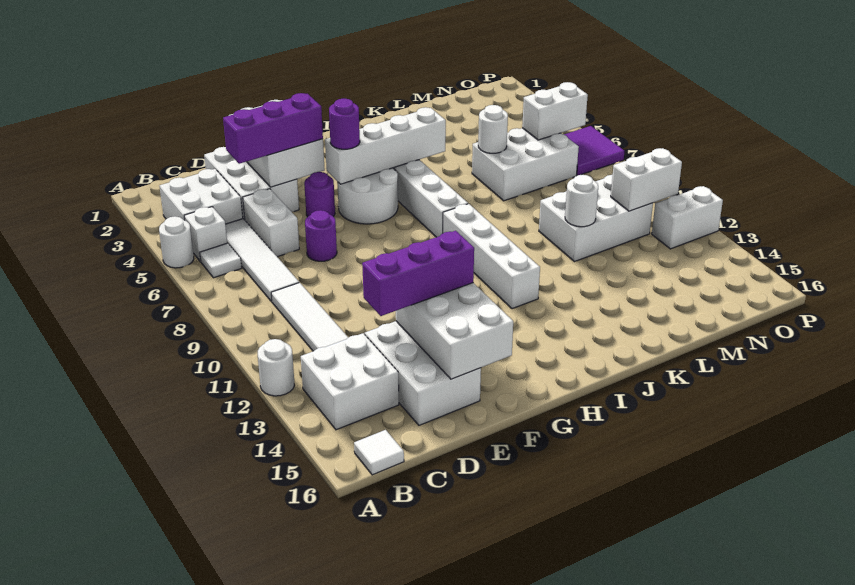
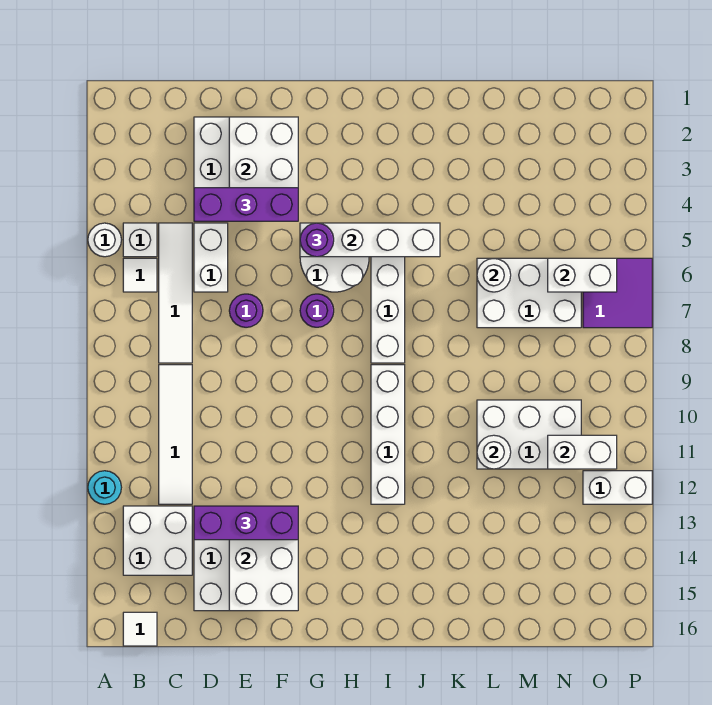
white round brick A12 level 1 -> cyan round brick A12 level 1
white brick B3:C4 level 1 -> none
purple round brick F5 level 1 -> purple round brick G7 level 1

